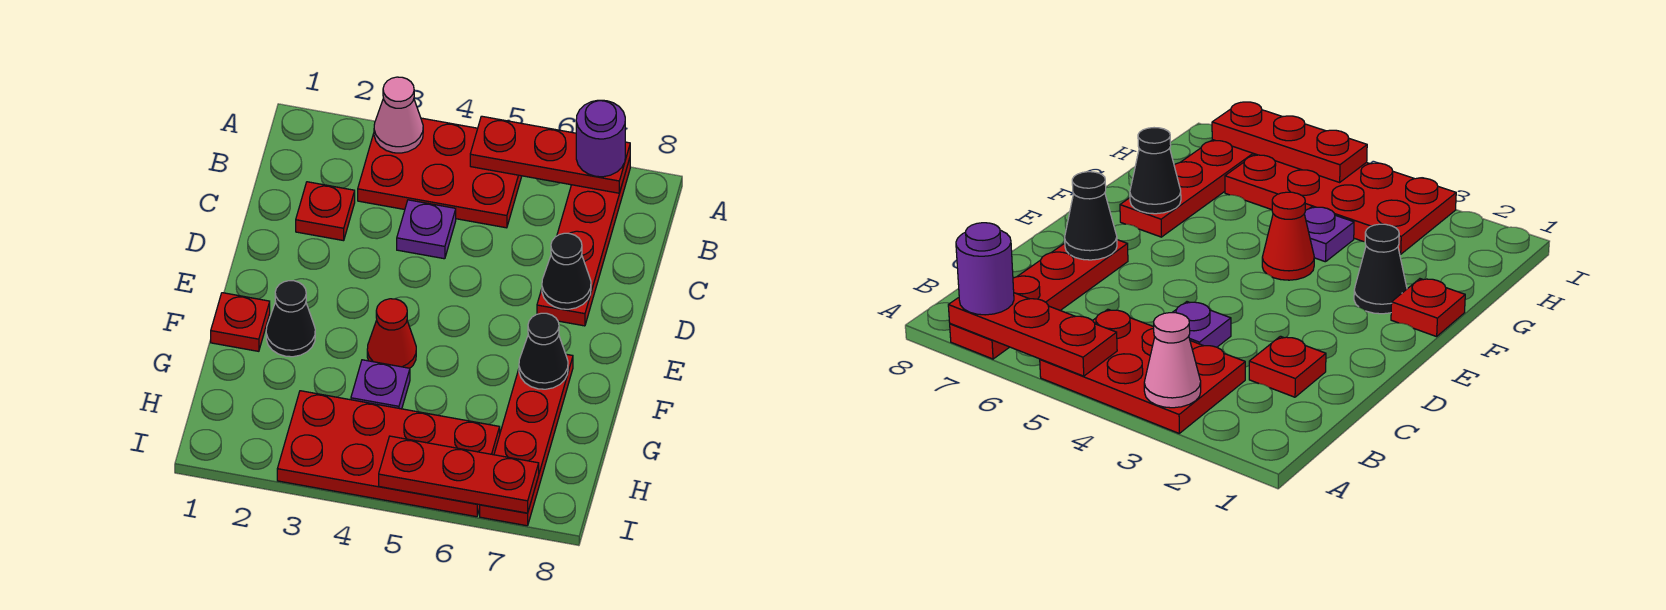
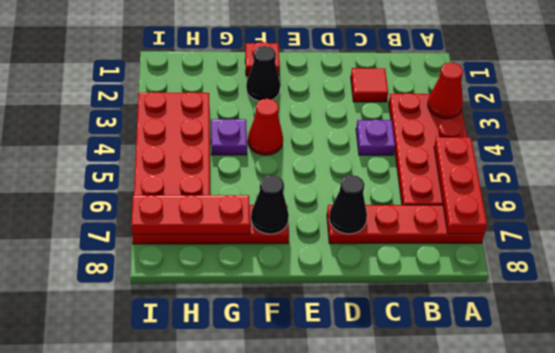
red plate A3:B5 level 1 -> red plate A3:B6 level 1
pink cone A3 level 2 -> red cone A3 level 2
purple round brick A7 level 3 -> none
red plate C2 level 1 -> red tile C2 level 1
red plate I5:I7 level 2 -> red plate G7:I7 level 2

